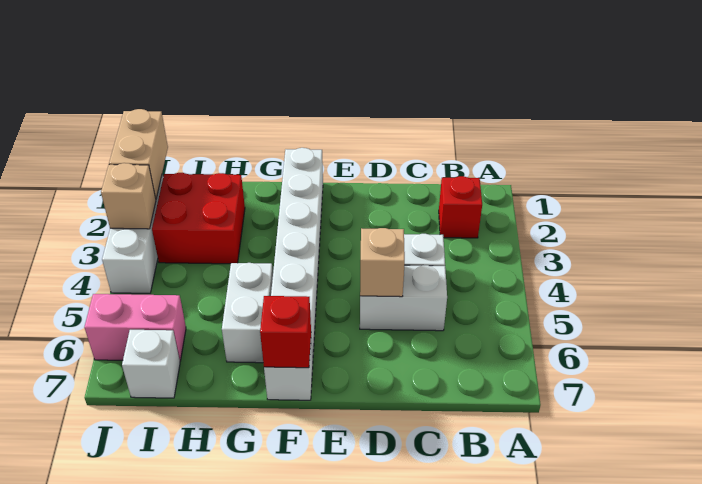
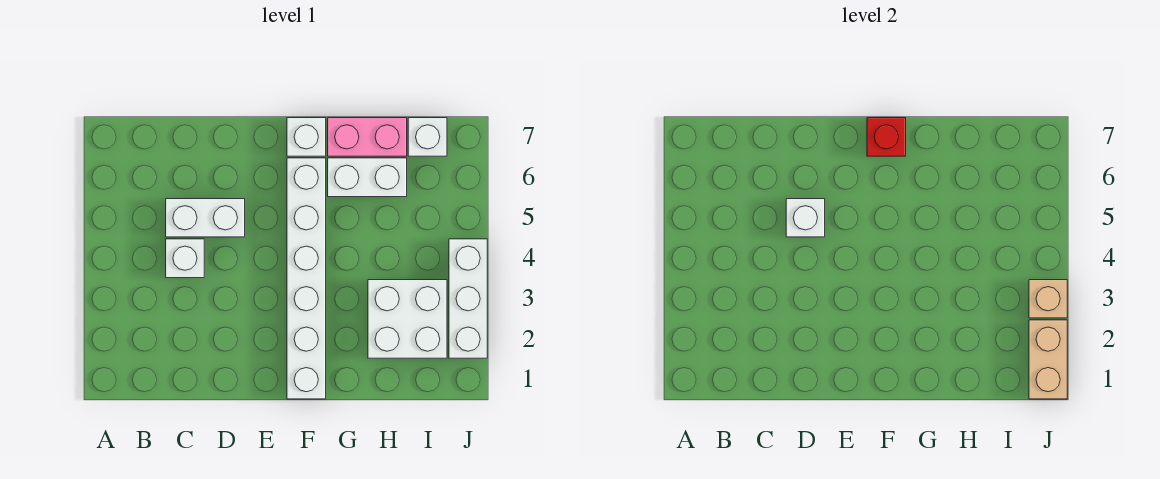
red brick B2 level 1 -> none
tan brick D5 level 2 -> white brick D5 level 2
white brick G5:G6 level 1 -> white brick G6:H6 level 1
red brick H2:I3 level 1 -> white brick H2:I3 level 1
pink brick I6:J6 level 1 -> pink brick G7:H7 level 1

